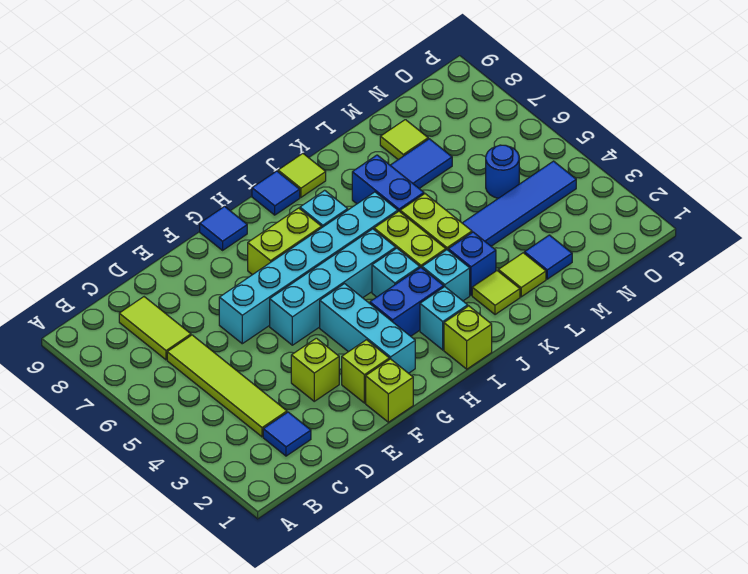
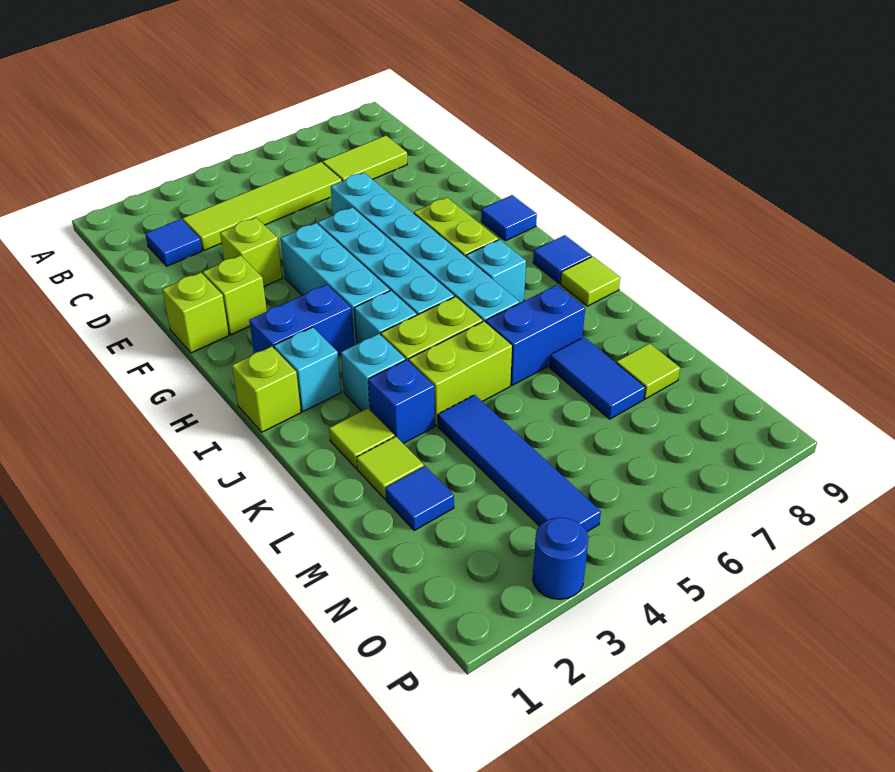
cyan brick G2:G4 level 1 -> cyan brick F4:H4 level 1
blue brick H3:I3 level 1 -> blue brick H2:H3 level 1
blue round brick N5 level 1 -> blue round brick P3 level 1

